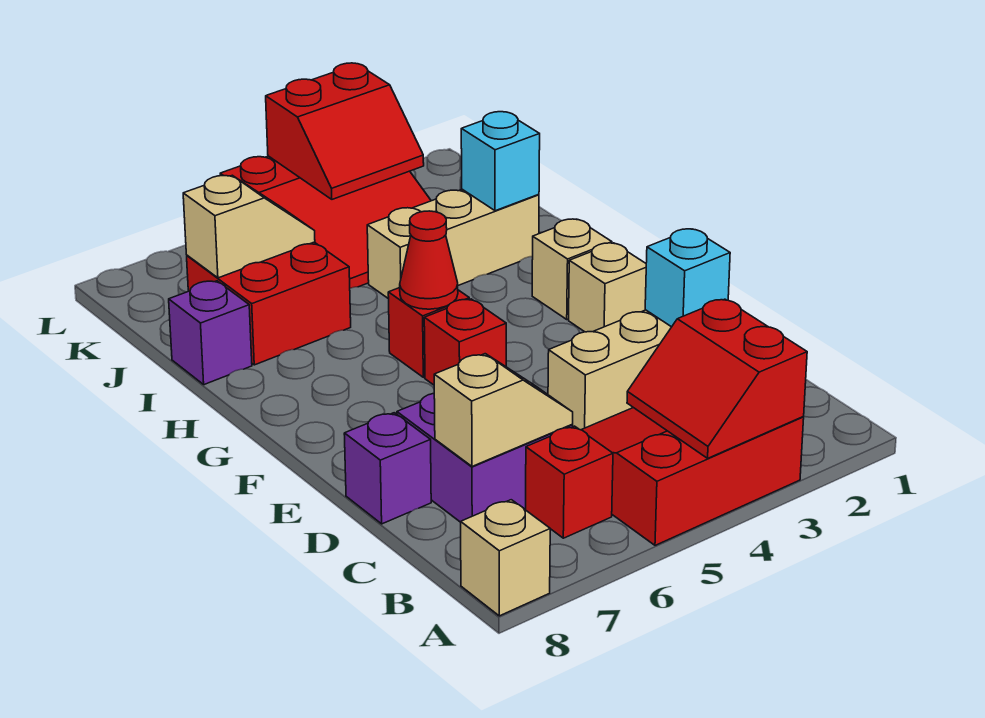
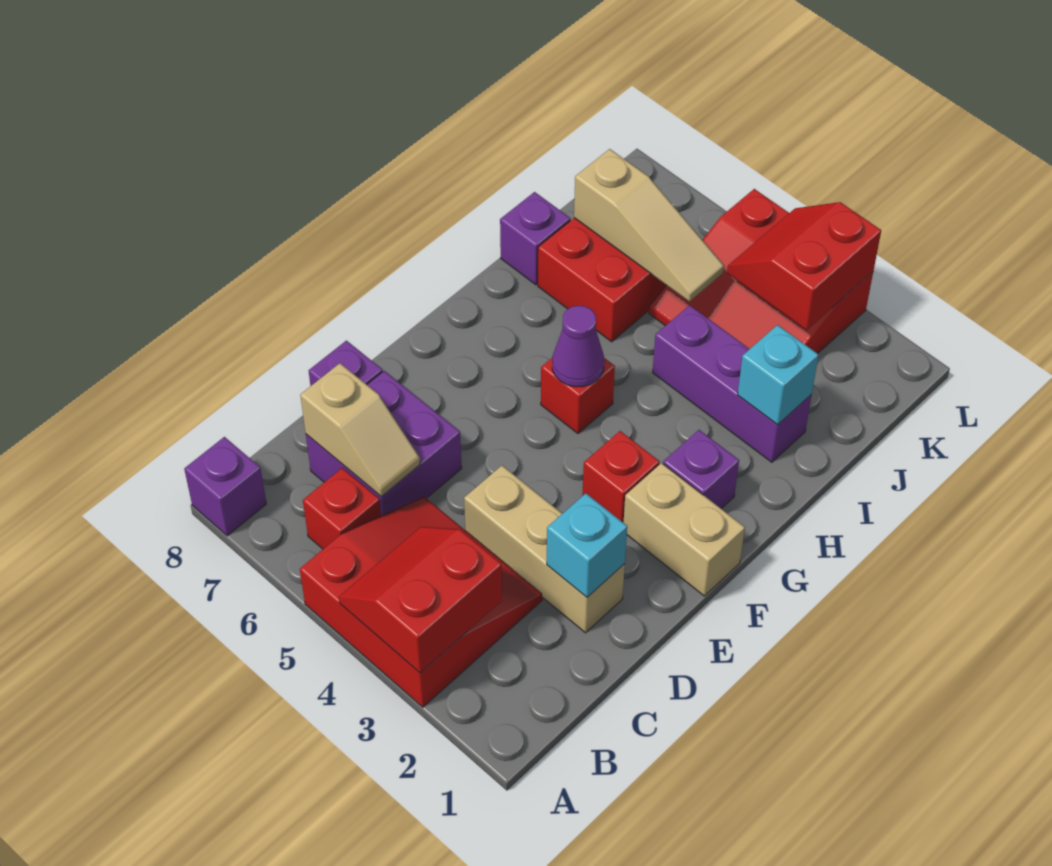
tan brick A8 level 1 -> purple brick A8 level 1
tan brick F2 level 1 -> tan brick F1:F2 level 1
red brick F5 level 1 -> red brick F3 level 1
tan brick G2 level 1 -> purple brick G2 level 1
red cone G5 level 2 -> purple cone G5 level 2
tan brick I2:I4 level 1 -> purple brick I2:I4 level 1
tan slope J6:J7 level 2 top 7 -> tan slope J5:J7 level 2 top 7
red slope K3:L4 level 2 top L -> red slope K3:L4 level 2 top 3

